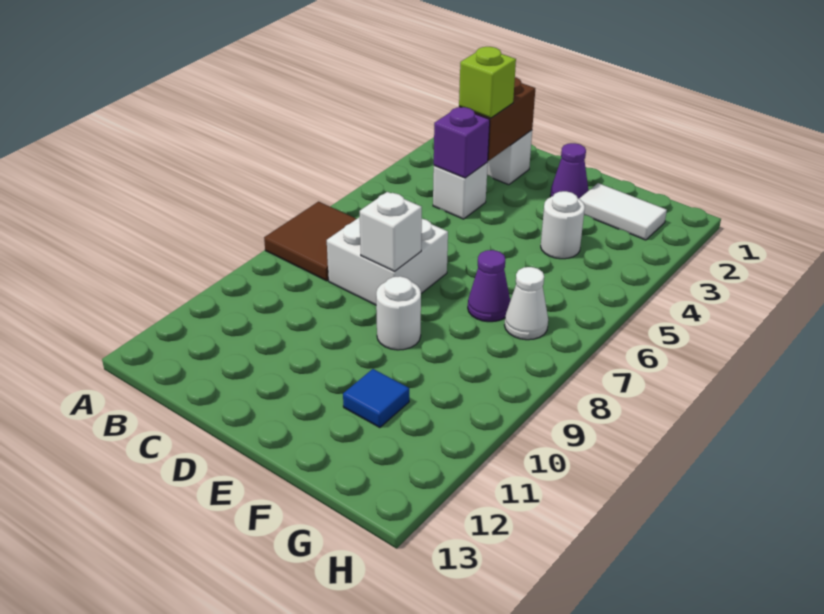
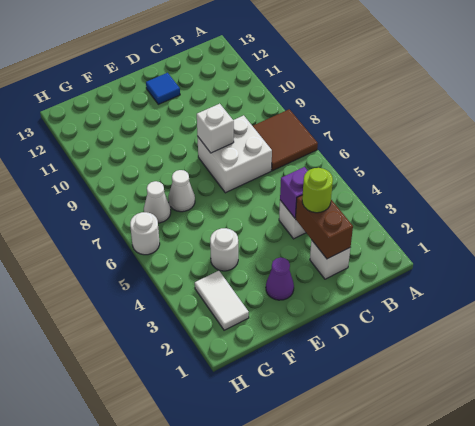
lime brick C3 level 3 -> lime round brick C3 level 3
white round brick E9 level 1 -> white round brick H6 level 1
white tile F2:G2 level 1 -> white tile G2:G3 level 1
purple cone F7 level 1 -> white cone F7 level 1
blue tile F11 level 1 -> blue tile D12 level 1

